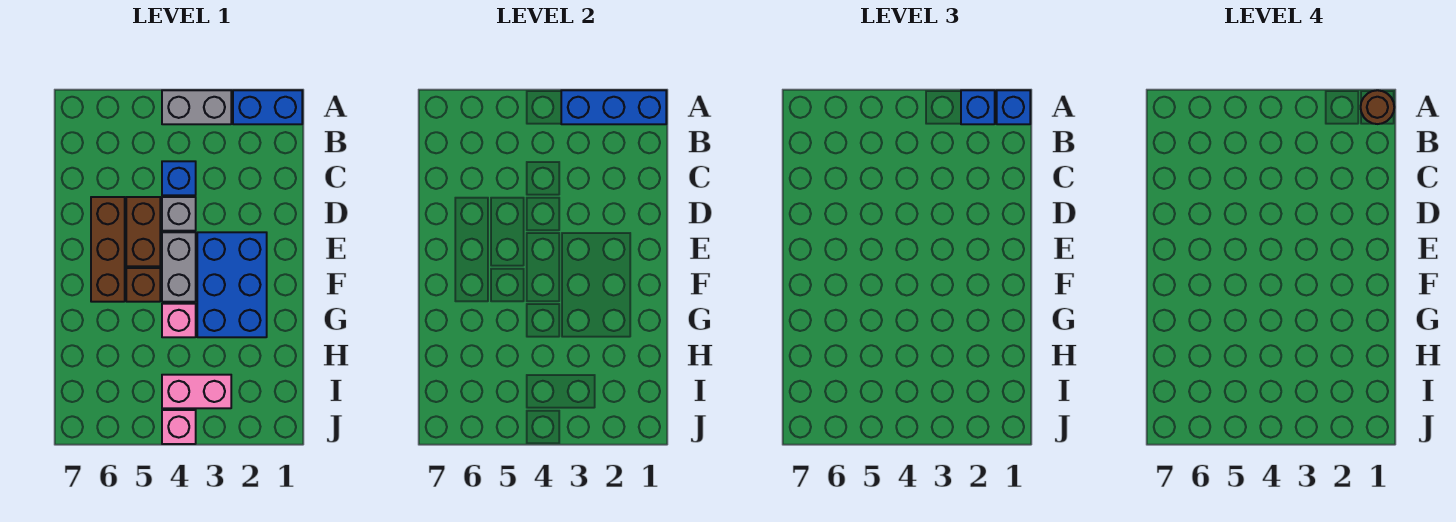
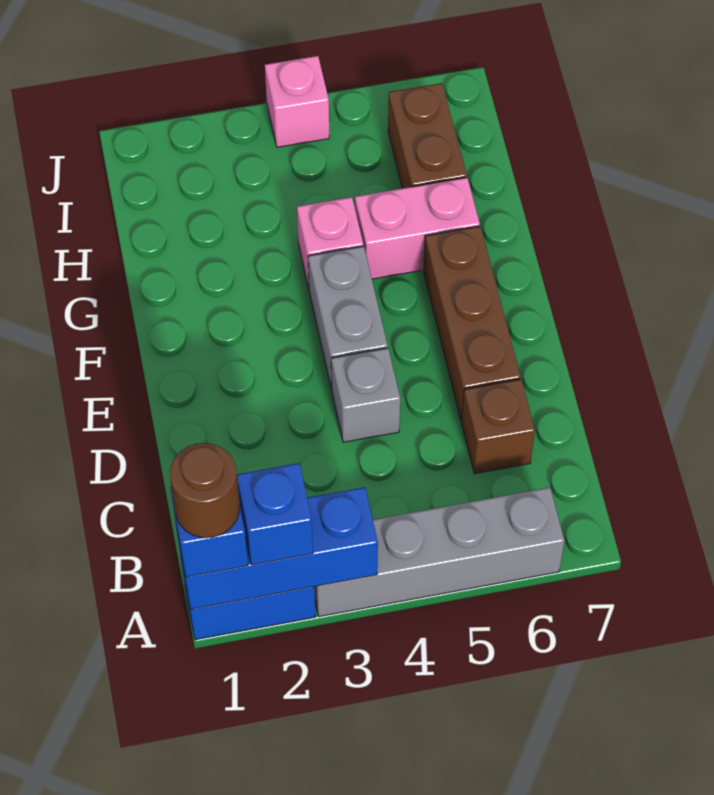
grey brick A3:A4 level 1 -> grey brick A3:A6 level 1
blue brick C4 level 1 -> none
brown brick D5:E5 level 1 -> brown brick H6:I6 level 1
blue brick E2:G3 level 1 -> none
brown brick F5 level 1 -> brown brick C6 level 1
pink brick I3:I4 level 1 -> pink brick G5:G6 level 1

